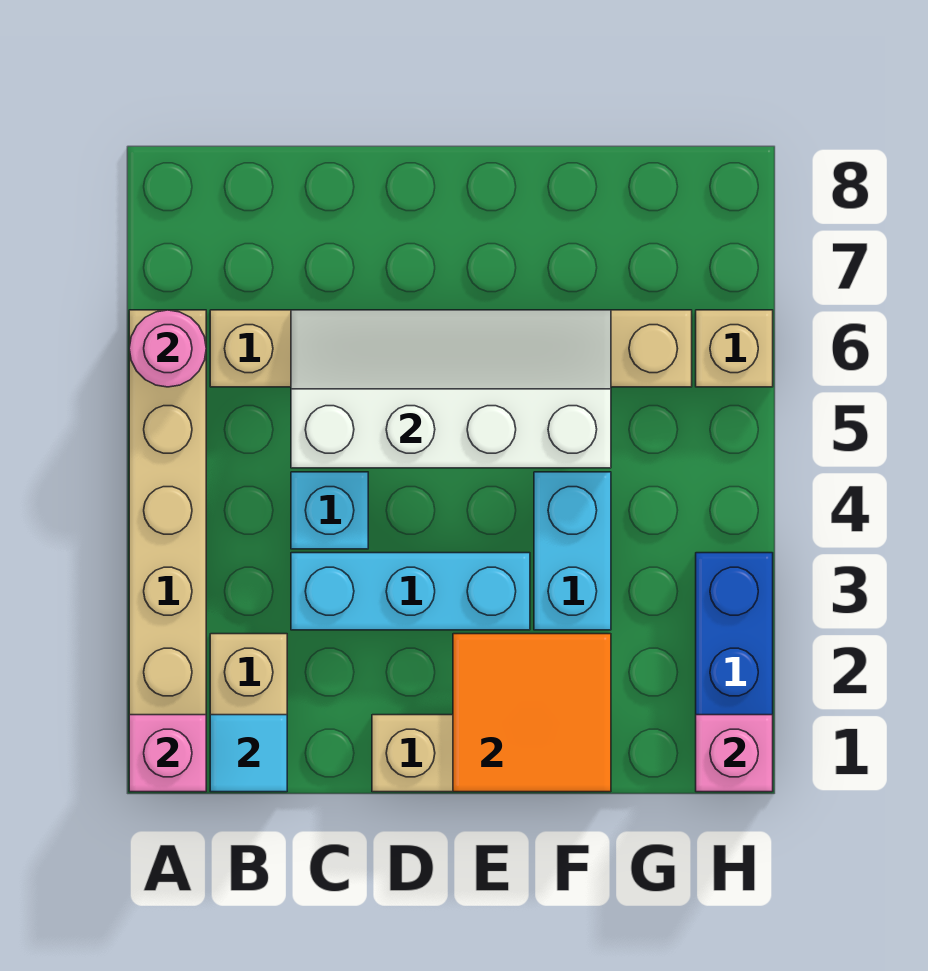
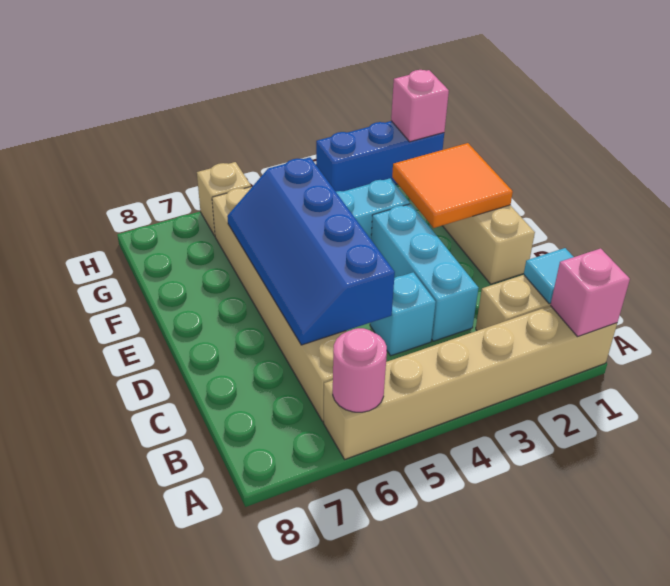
white slope C5:F6 level 2 top 5 -> blue slope C5:F6 level 2 top 5

